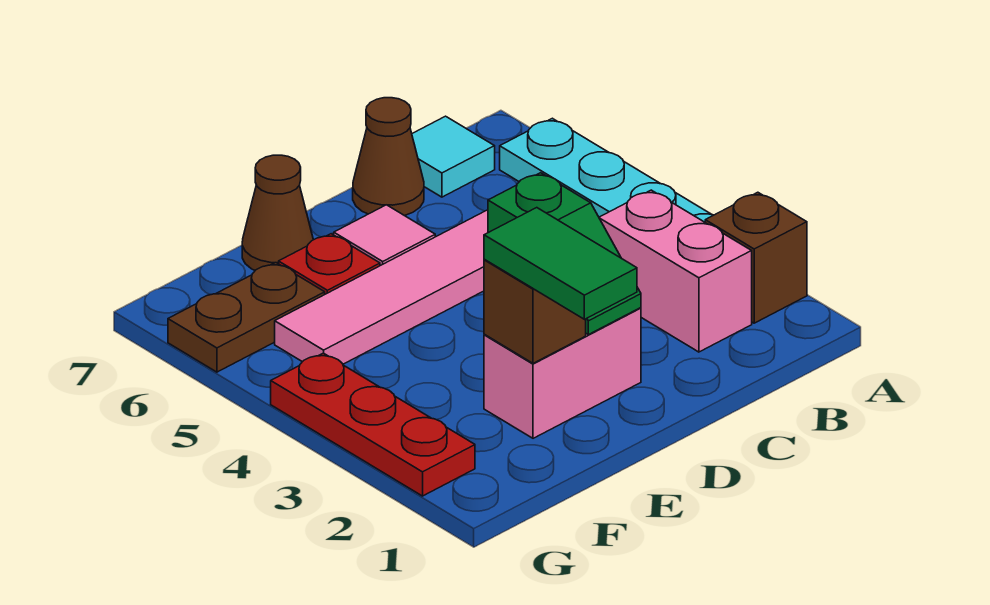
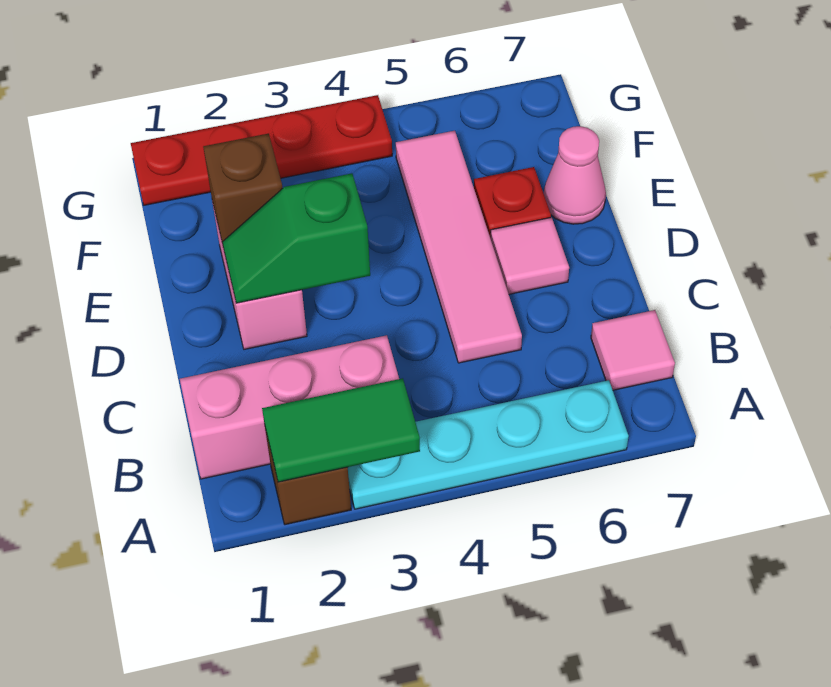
pink brick B2:B3 level 1 -> pink brick B1:B3 level 1
cyan tile B7 level 1 -> pink tile B7 level 1
brown cone C7 level 1 -> none
green tile E1:E2 level 3 -> green tile A2:A3 level 2
brown cone E7 level 1 -> pink cone E7 level 1
brown plate F6:G6 level 1 -> none
red plate G2:G4 level 1 -> red plate G1:G4 level 1

